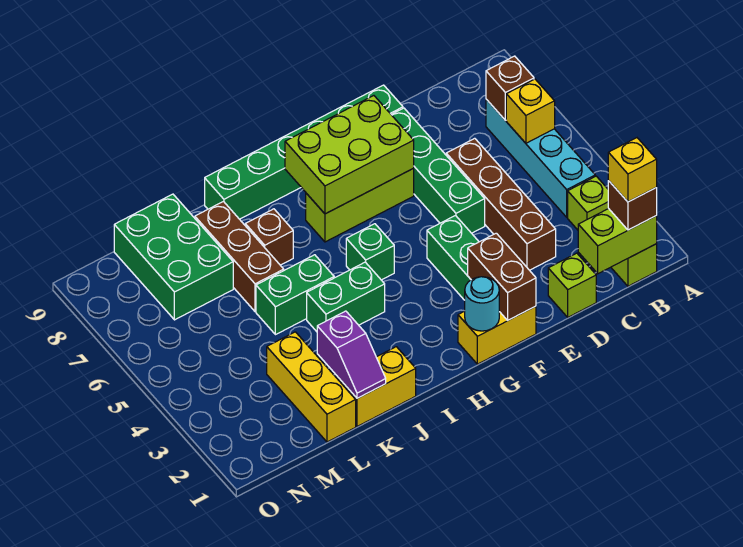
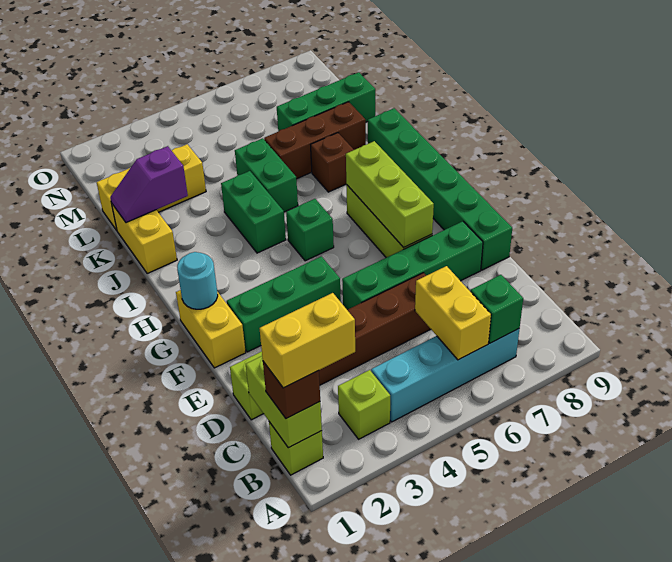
yellow brick B1 level 4 -> yellow brick B1:B2 level 4
yellow brick B6 level 2 -> yellow brick B6:C6 level 2
brown brick B7 level 2 -> green brick B7 level 2
brown brick F1:F2 level 2 -> none
lime brick F7:H8 level 2 -> lime brick F7:H7 level 2
green brick L7:M9 level 1 -> green brick L7:L9 level 1

